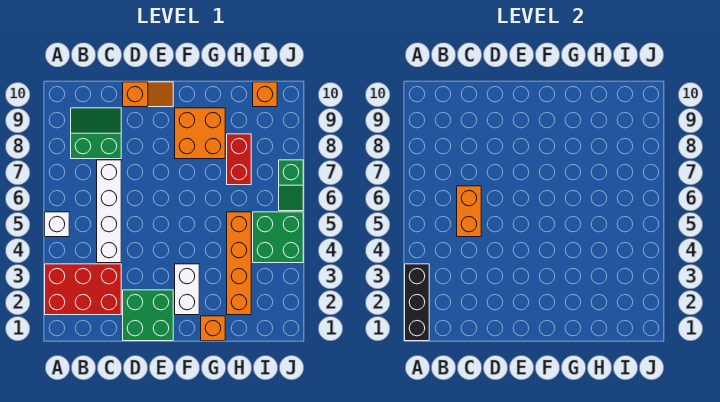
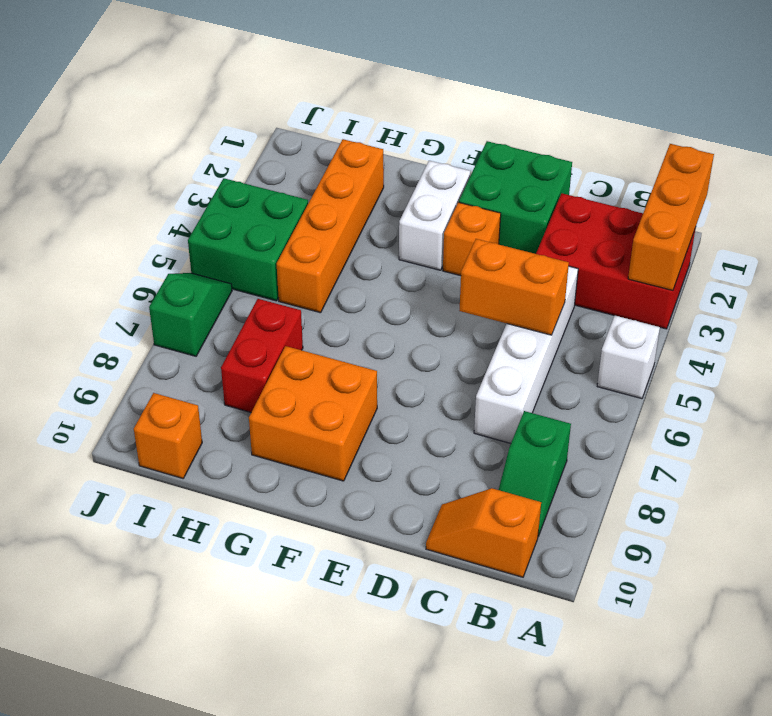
black brick A1:A3 level 2 -> orange brick A1:A3 level 2
green slope B8:C9 level 1 top 8 -> green slope B8:B9 level 1 top 8
orange brick C5:C6 level 2 -> orange brick C5:D5 level 2
orange slope D10:E10 level 1 top D -> orange slope B10:C10 level 1 top B
orange brick G1 level 1 -> orange brick E3 level 1

